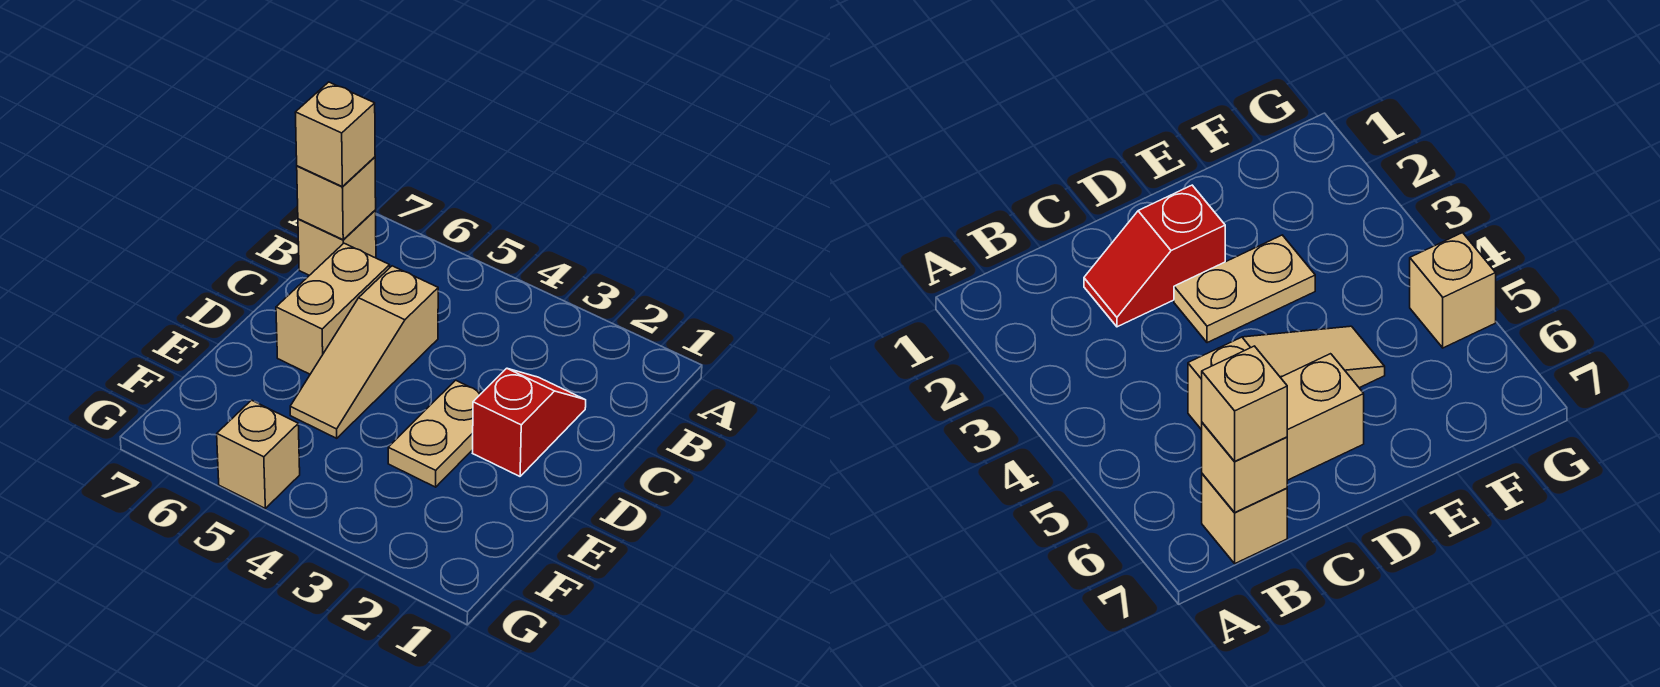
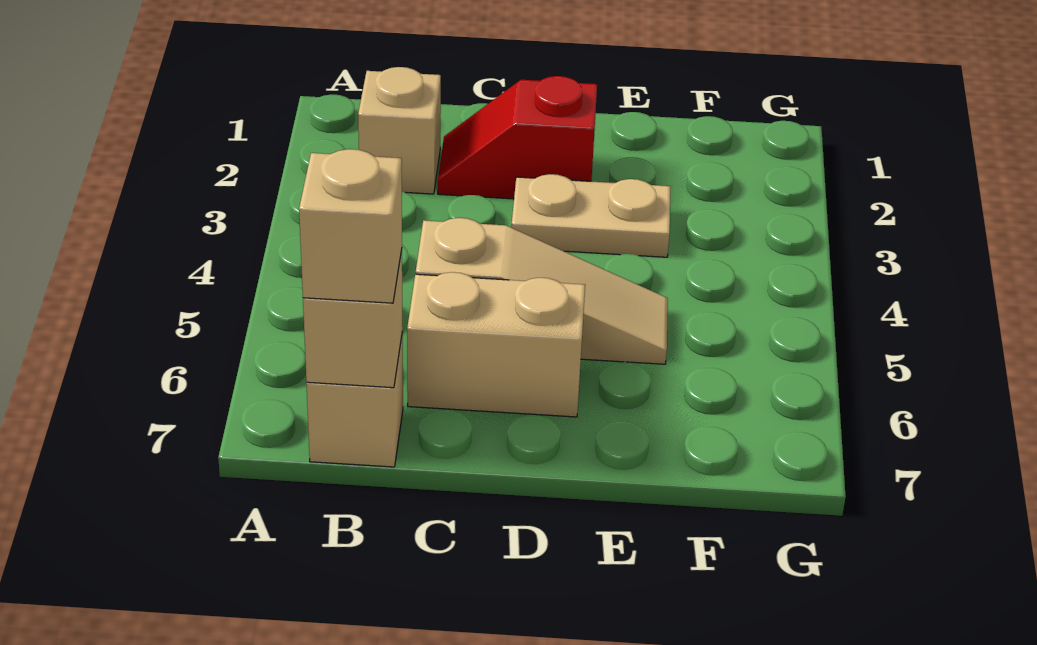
tan brick G5 level 1 -> tan brick B2 level 1

